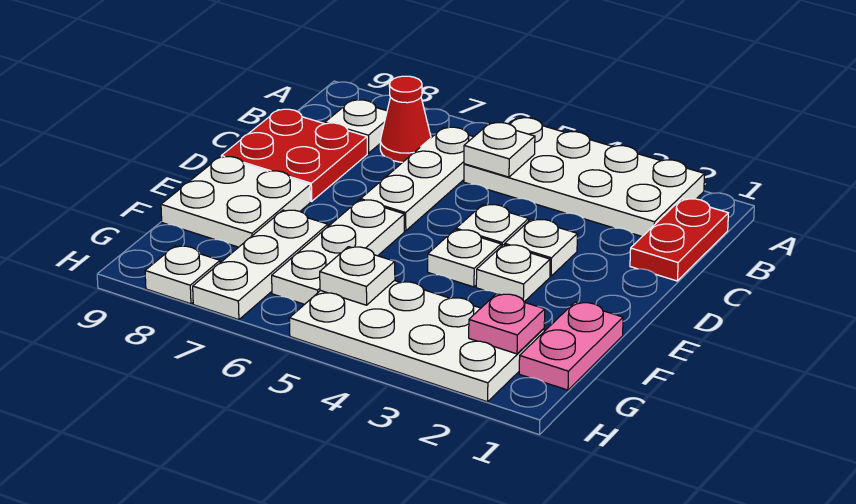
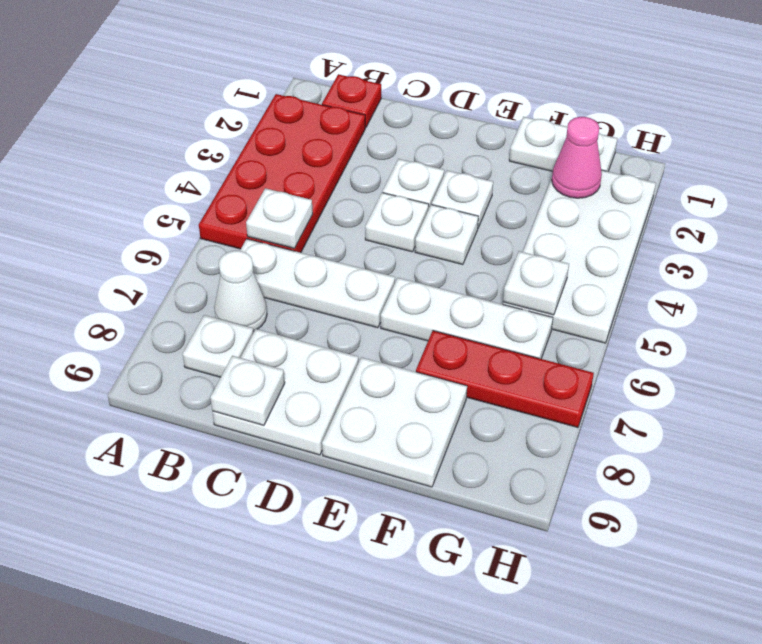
white plate A2:B5 level 1 -> red plate A2:B5 level 1
red plate B1:C1 level 1 -> red plate B1 level 1
red cone B7 level 1 -> white cone B7 level 1
red plate C8:D9 level 1 -> white plate C8:D9 level 1
pink plate F1:G1 level 1 -> white plate F1:G1 level 1
white plate F7:H7 level 1 -> red plate F7:H7 level 1
pink plate G2 level 2 -> pink cone G2 level 2
white plate H8 level 1 -> white plate C9 level 2

